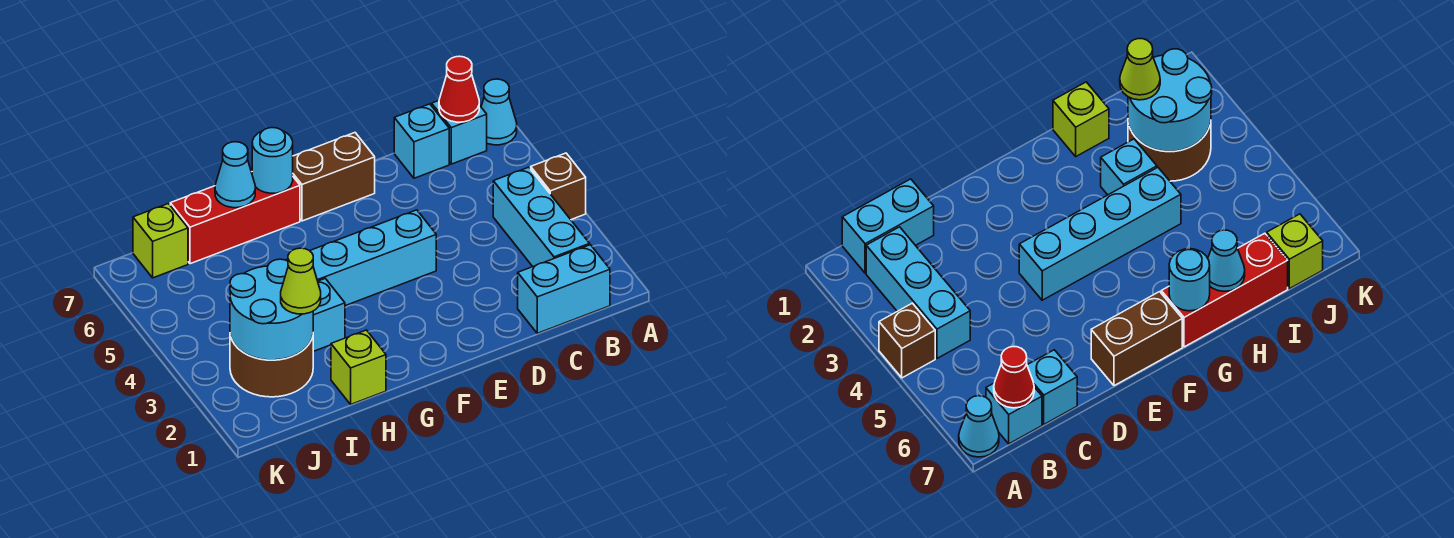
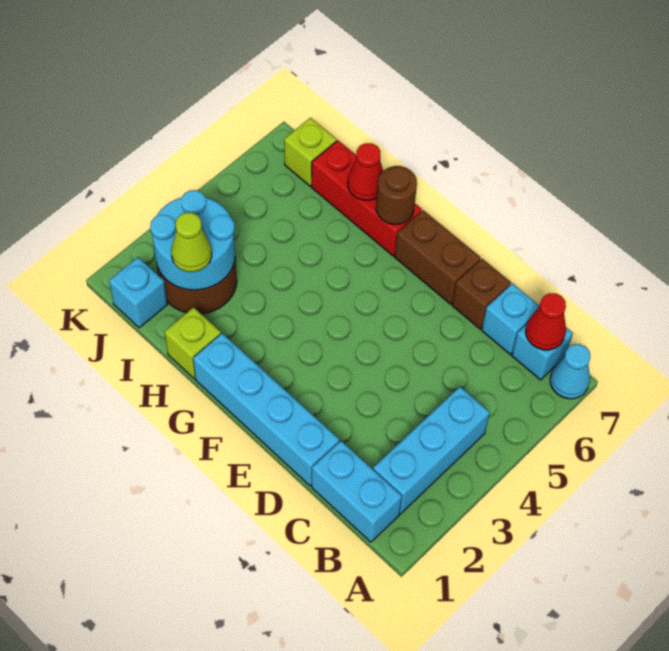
brown brick A4 level 1 -> brown brick D7 level 1
cyan brick E4:H4 level 1 -> cyan brick D1:G1 level 1
cyan round brick G7 level 2 -> brown round brick G7 level 2
cyan brick H3 level 1 -> cyan brick J1 level 1
cyan cone H7 level 2 -> red cone H7 level 2

